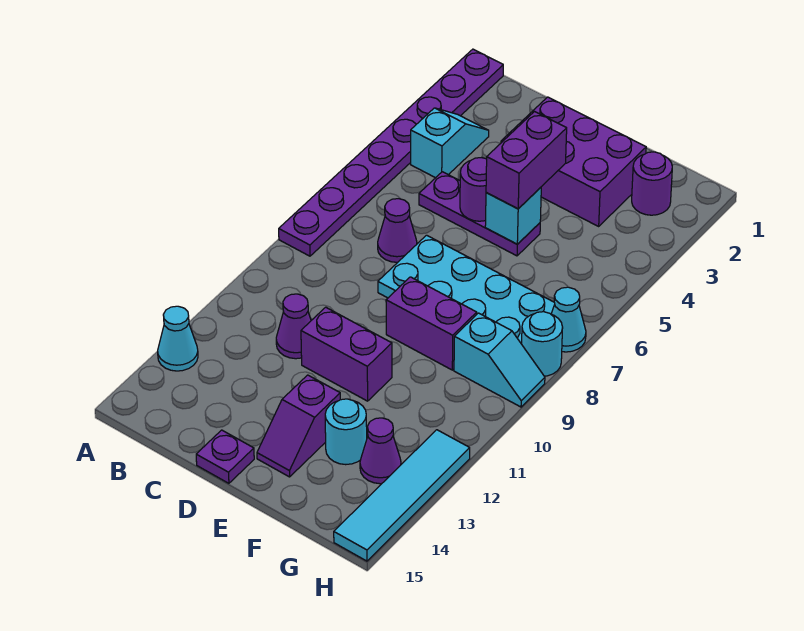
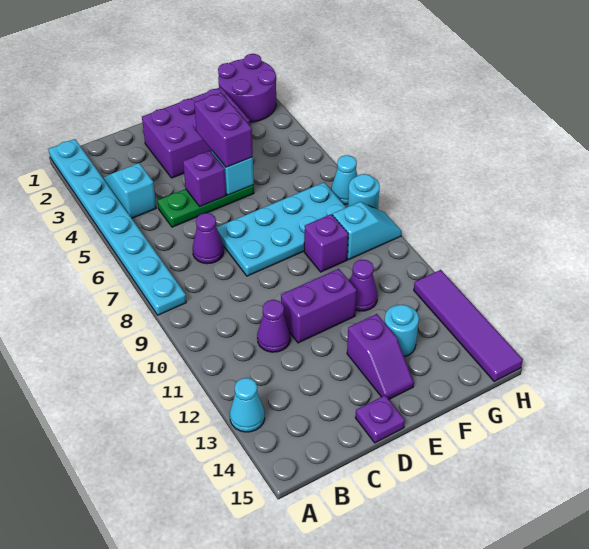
purple plate A1:A8 level 1 -> cyan plate A1:A8 level 1
purple plate C5:E5 level 1 -> green plate C5:E5 level 1
purple round brick D5 level 2 -> purple brick D5 level 2
purple brick E9:F9 level 1 -> purple brick F9 level 1
purple round brick G2 level 1 -> purple round brick G1:H2 level 1
purple cone G13 level 1 -> purple cone F11 level 1
cyan tile H12:H15 level 1 -> purple tile H12:H15 level 1

